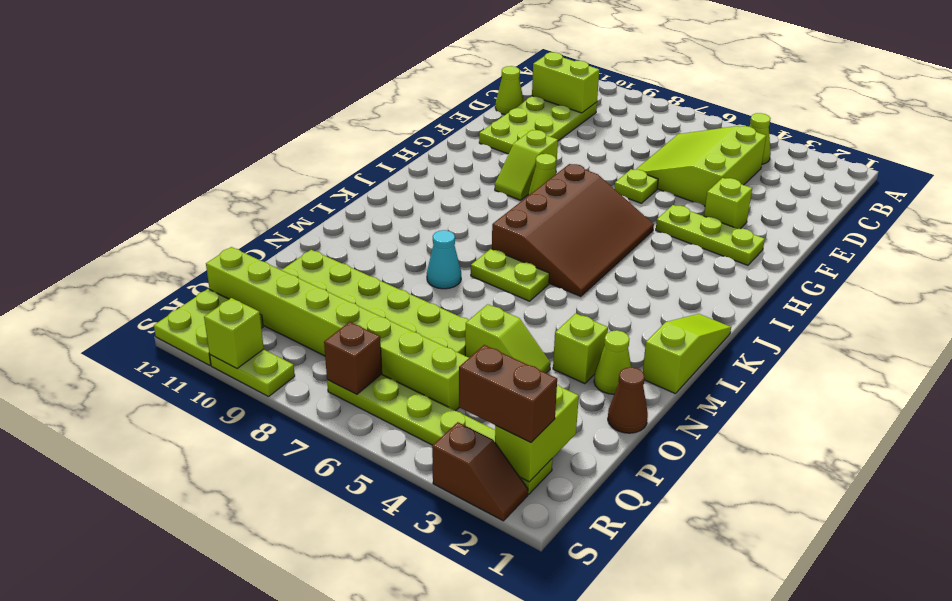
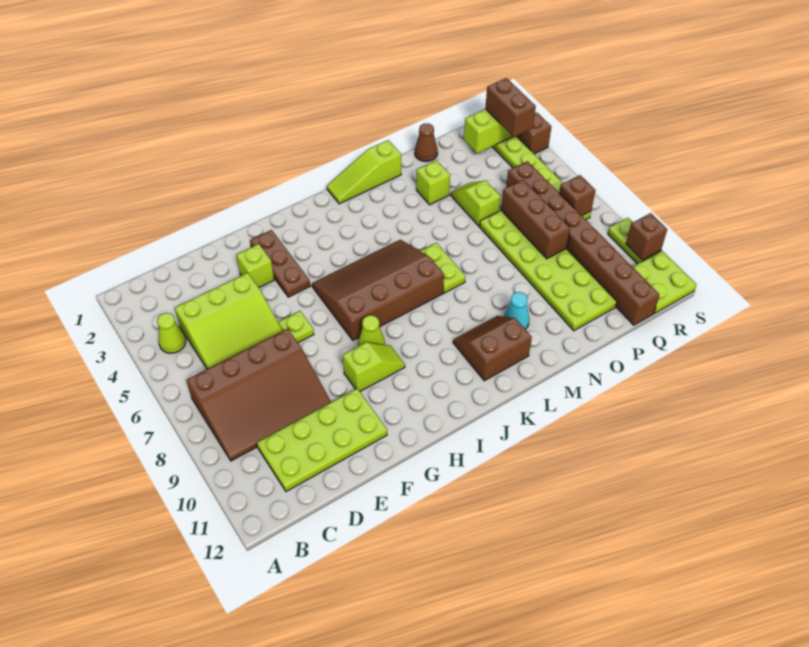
none -> brown slope B7:E9 level 1 top 7
lime brick C10:C11 level 2 -> none
lime cone D12 level 1 -> none
lime plate G2:G4 level 1 -> brown plate G2:G4 level 1
none -> brown slope K10:L11 level 1 top 11
cyan cone M8 level 1 -> cyan cone M10 level 1
lime cone N2 level 1 -> none
none -> brown brick P6:P8 level 2
lime brick Q5:Q12 level 1 -> brown brick Q5:Q12 level 1
lime brick S10 level 2 -> brown brick S10 level 2

